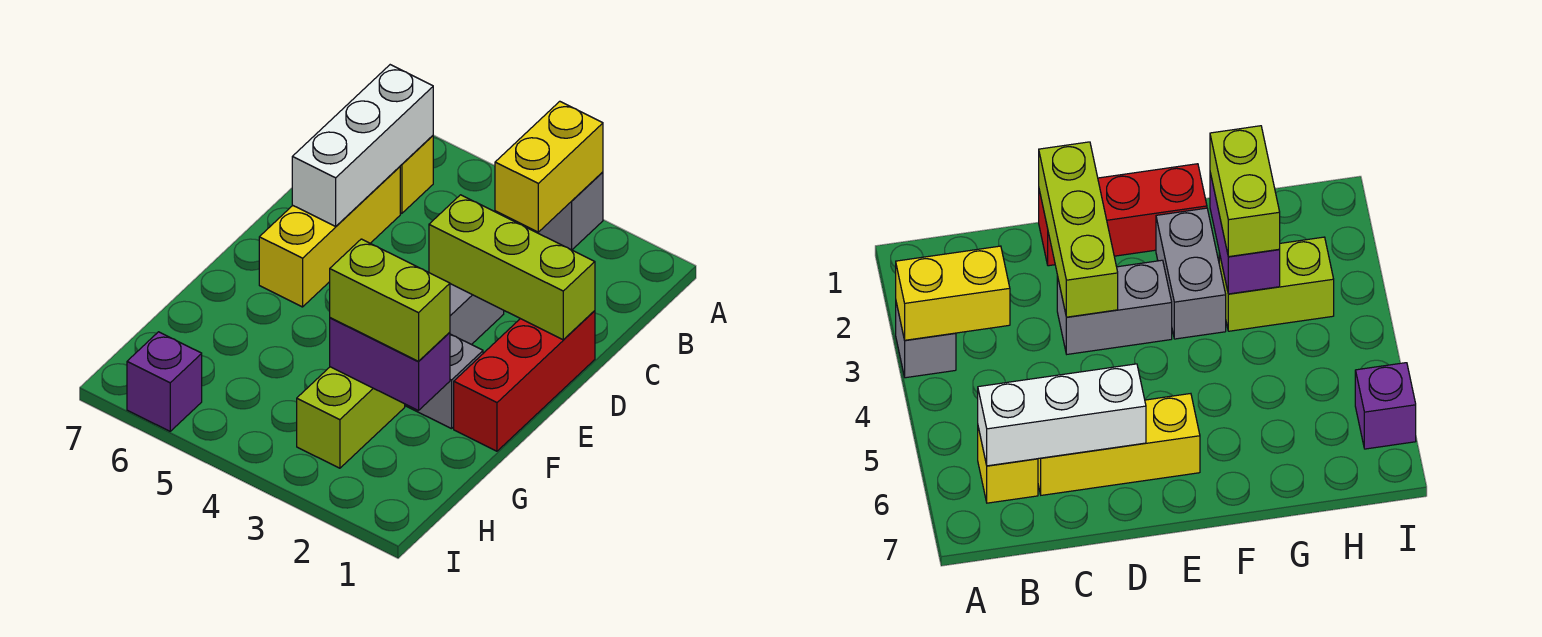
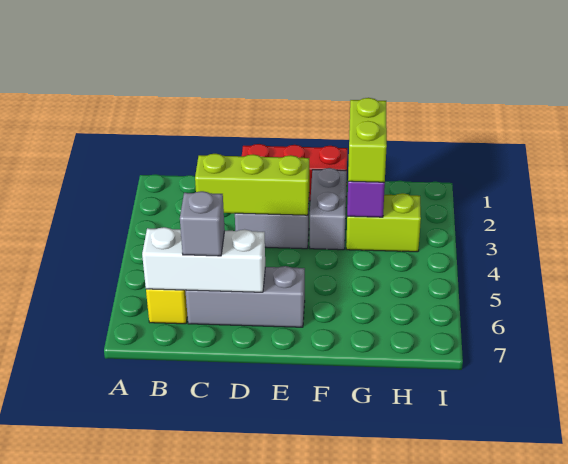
grey brick A3 level 1 -> grey brick C6 level 3
yellow brick A3:B3 level 2 -> none
yellow brick C6:E6 level 1 -> grey brick C6:E6 level 1
lime brick D1:D3 level 2 -> lime brick C3:E3 level 2
purple brick I6 level 1 -> none

